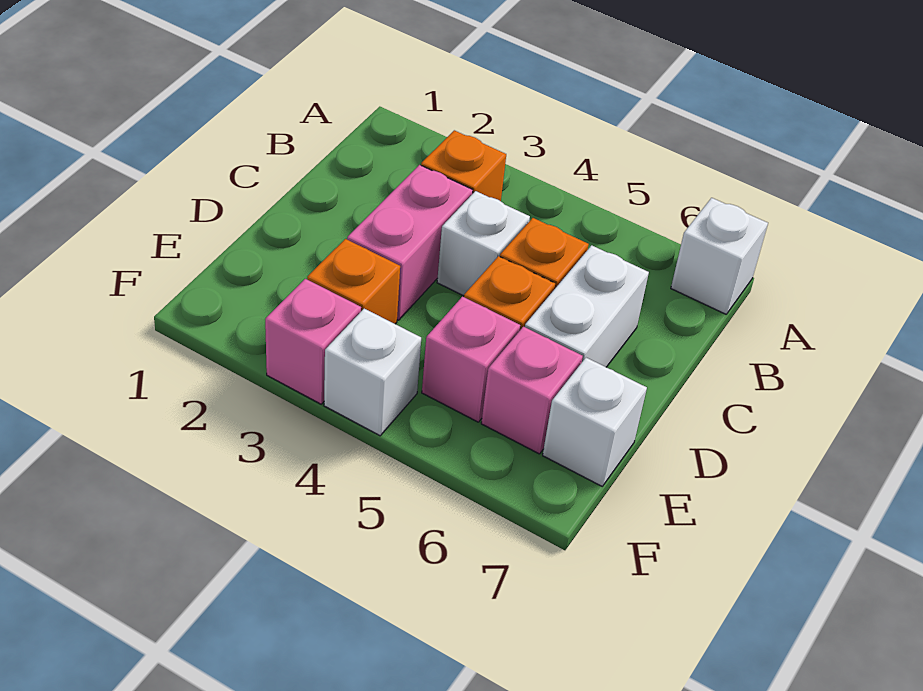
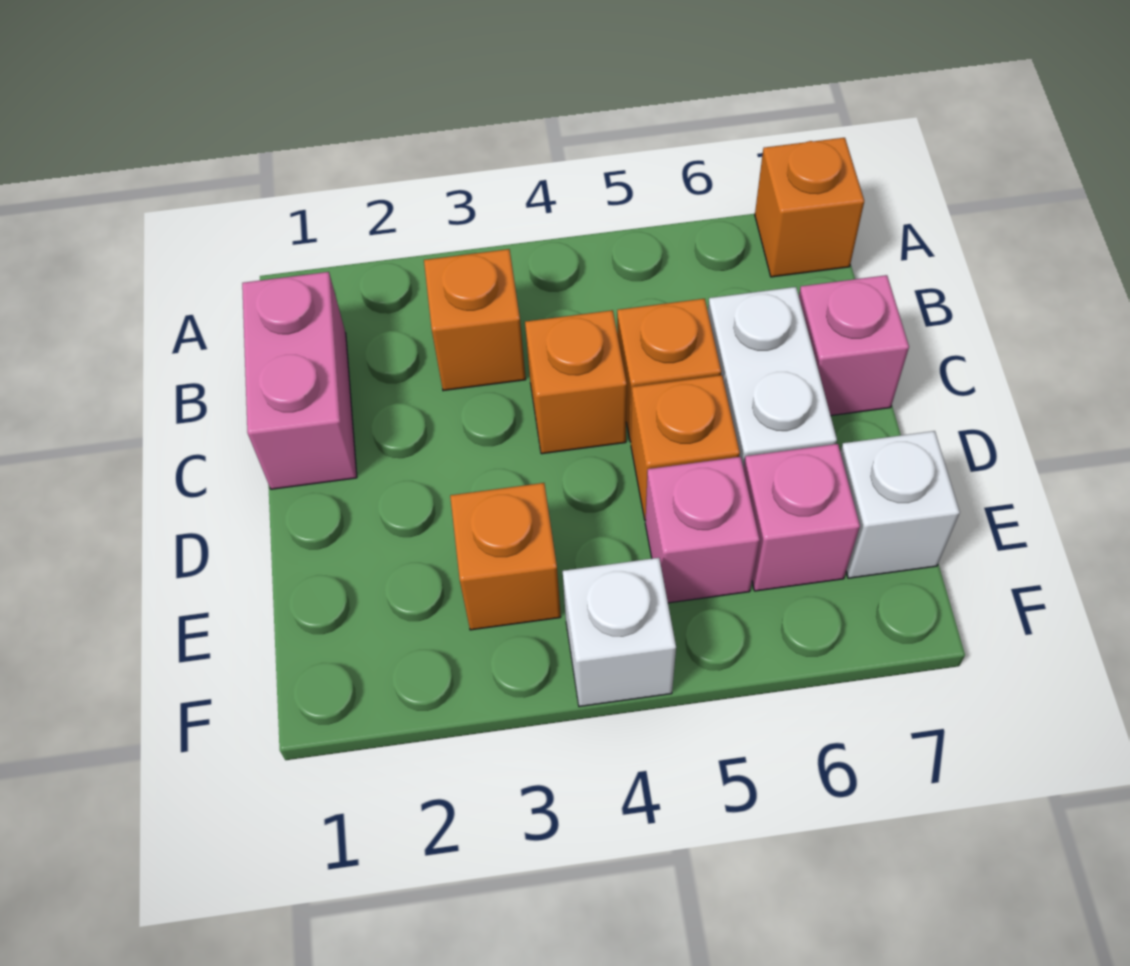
white brick A7 level 1 -> orange brick A7 level 1
pink brick C3:D3 level 1 -> pink brick B1:C1 level 1
white brick C4 level 1 -> orange brick C4 level 1
pink brick F3 level 1 -> pink brick C7 level 1

